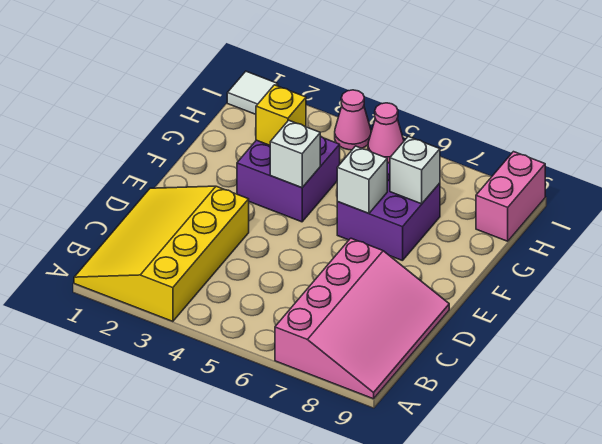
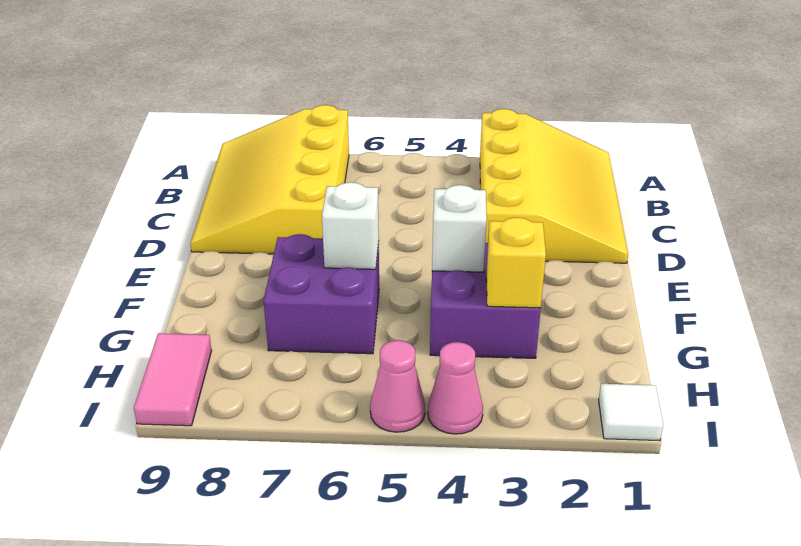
pink slope A7:D9 level 1 top 7 -> yellow slope A7:D9 level 1 top 7
white brick G7 level 2 -> none
pink brick H9:I9 level 1 -> pink tile H9:I9 level 1

